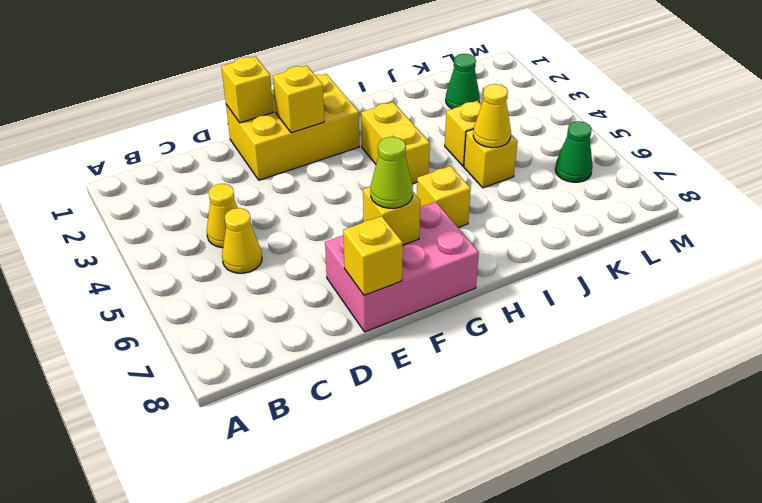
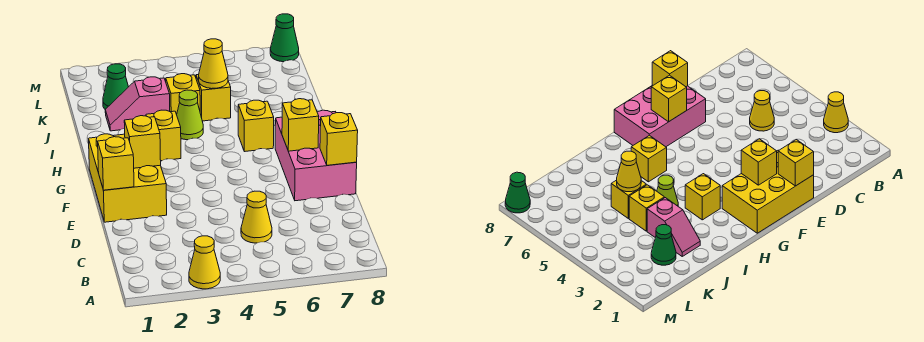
yellow cone C4 level 1 -> yellow cone A3 level 1
lime cone F7 level 3 -> lime cone I4 level 1
yellow brick H3:H4 level 1 -> yellow brick H3 level 1
none -> pink slope J2:J3 level 1 top 3
green cone L6 level 1 -> green cone M8 level 1

